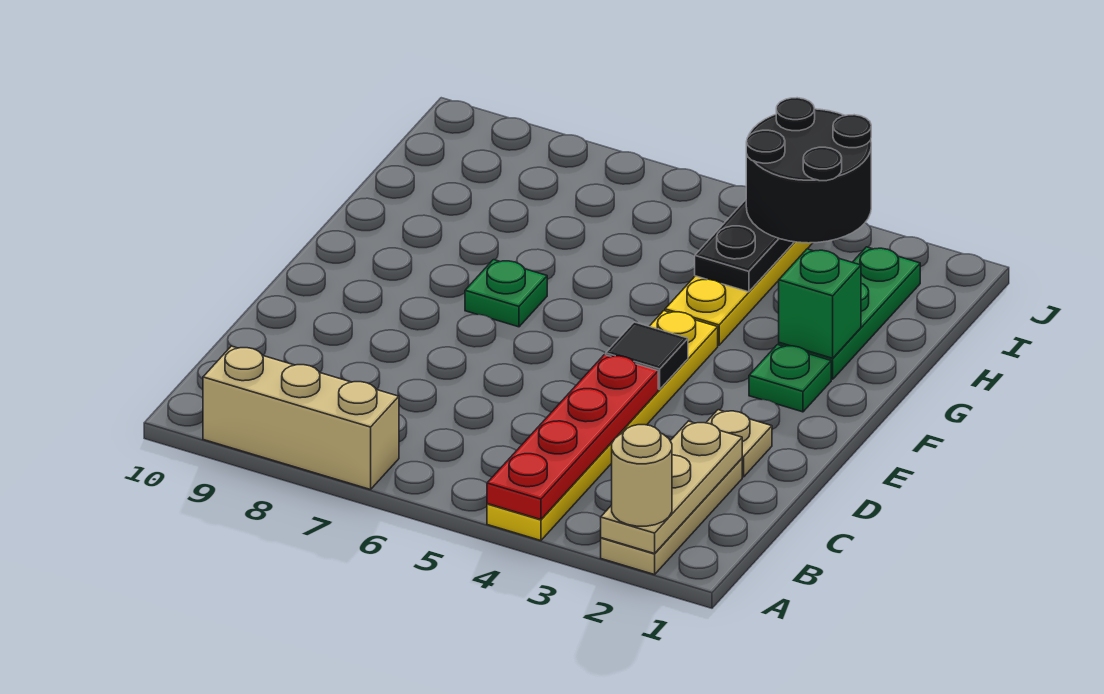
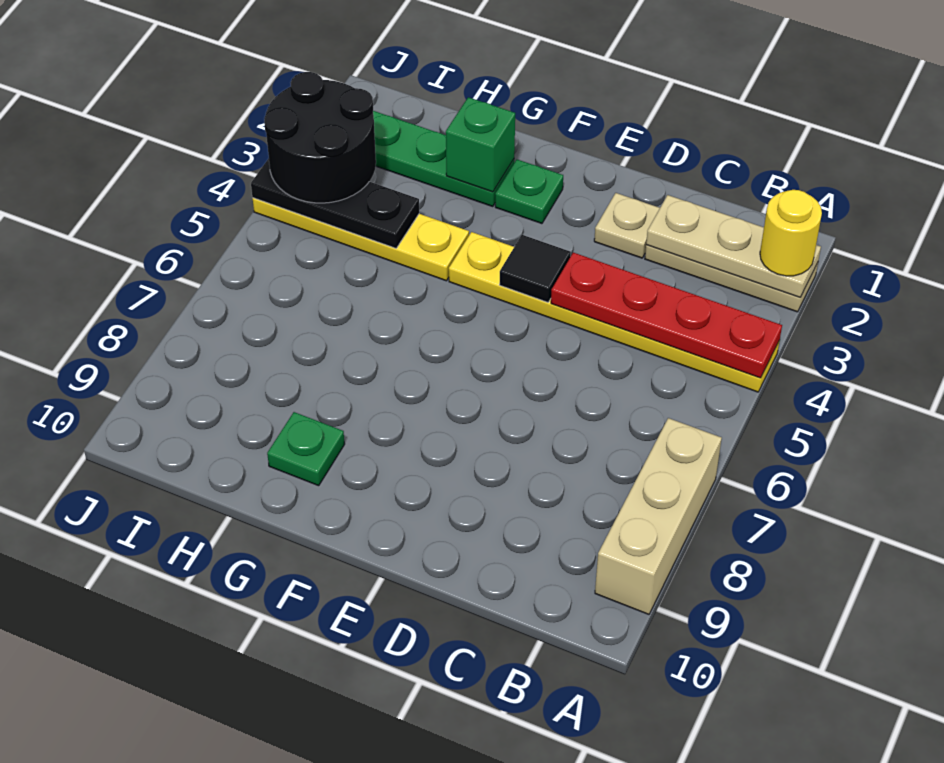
tan round brick A2 level 3 -> yellow round brick A2 level 3
green plate F7 level 1 -> green plate G9 level 1

